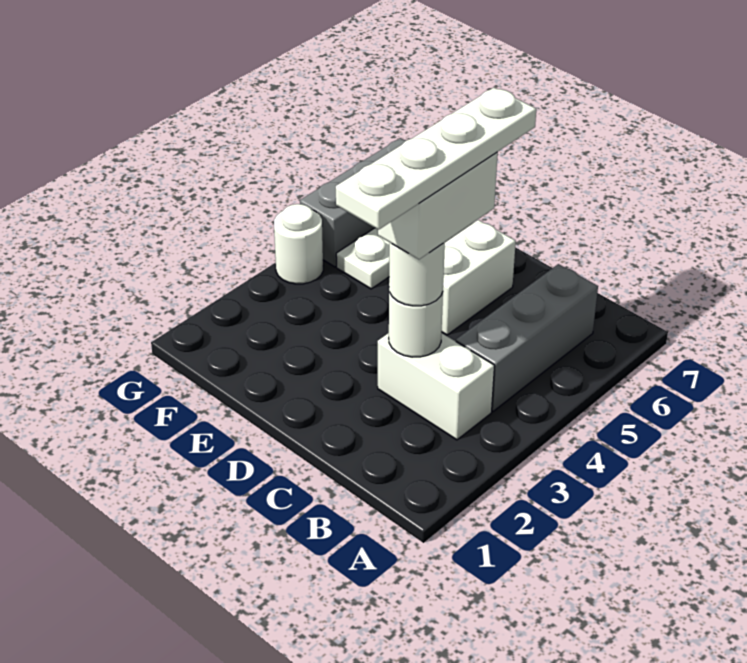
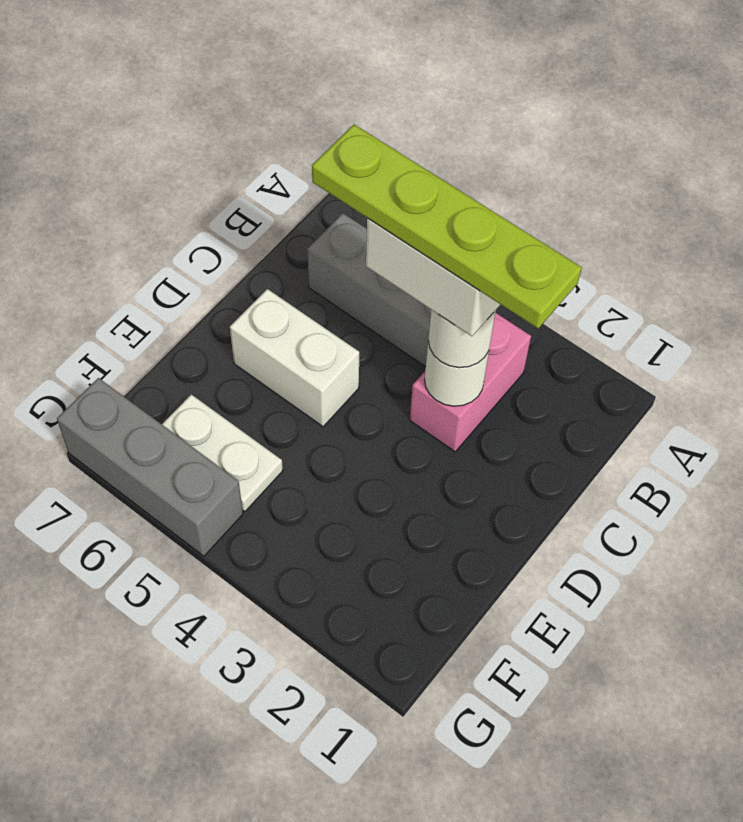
white brick B3:C3 level 1 -> pink brick B3:C3 level 1
white plate C2:C5 level 5 -> lime plate C2:C5 level 5
white round brick G4 level 1 -> none

